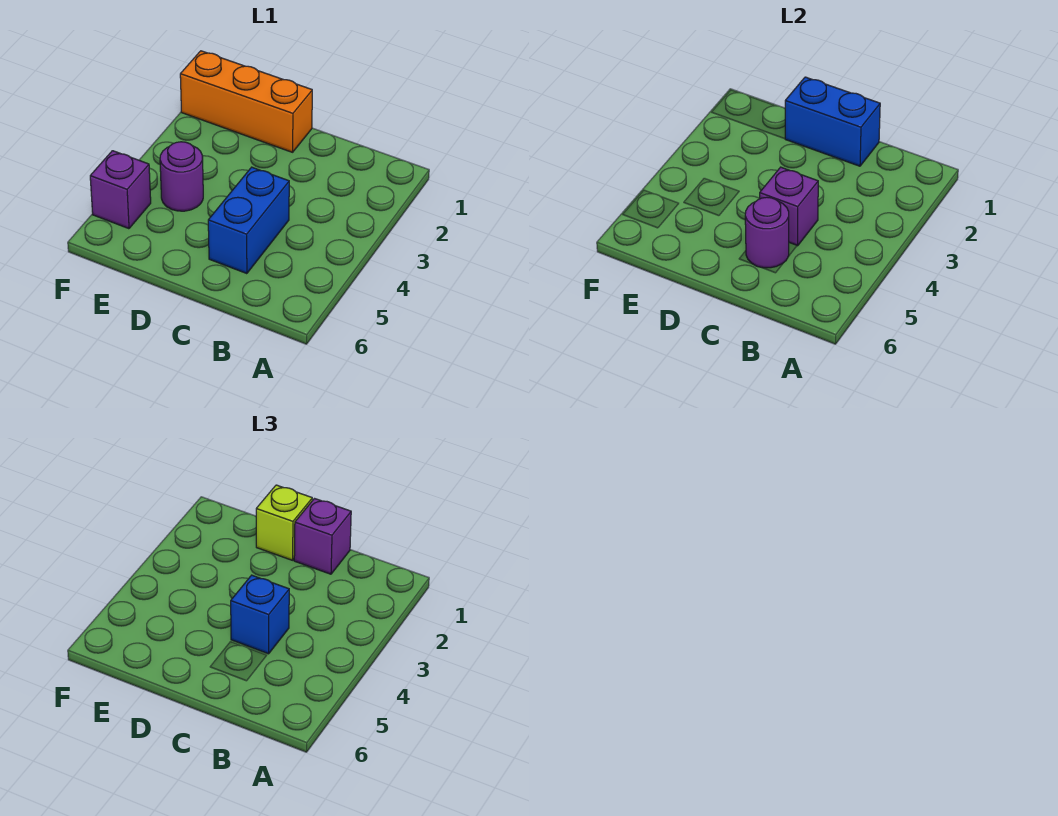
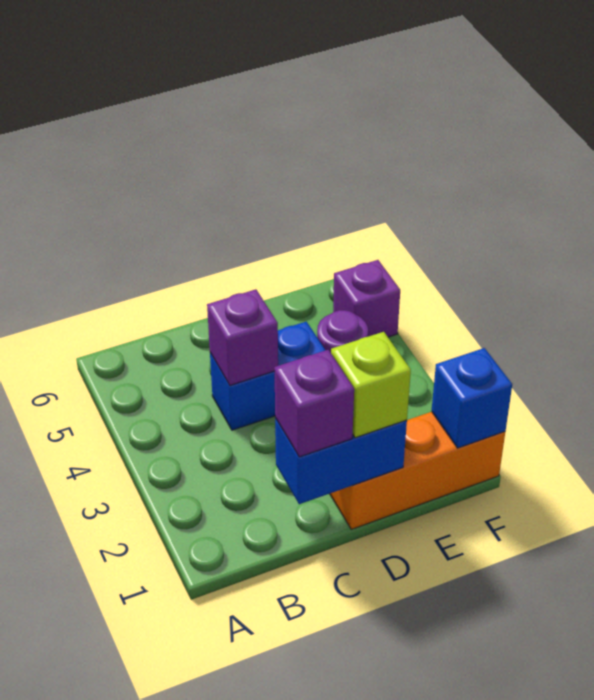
blue brick C4:C5 level 1 -> blue brick C4:D4 level 1
blue brick C4 level 3 -> blue brick F1 level 2
purple round brick C5 level 2 -> none

